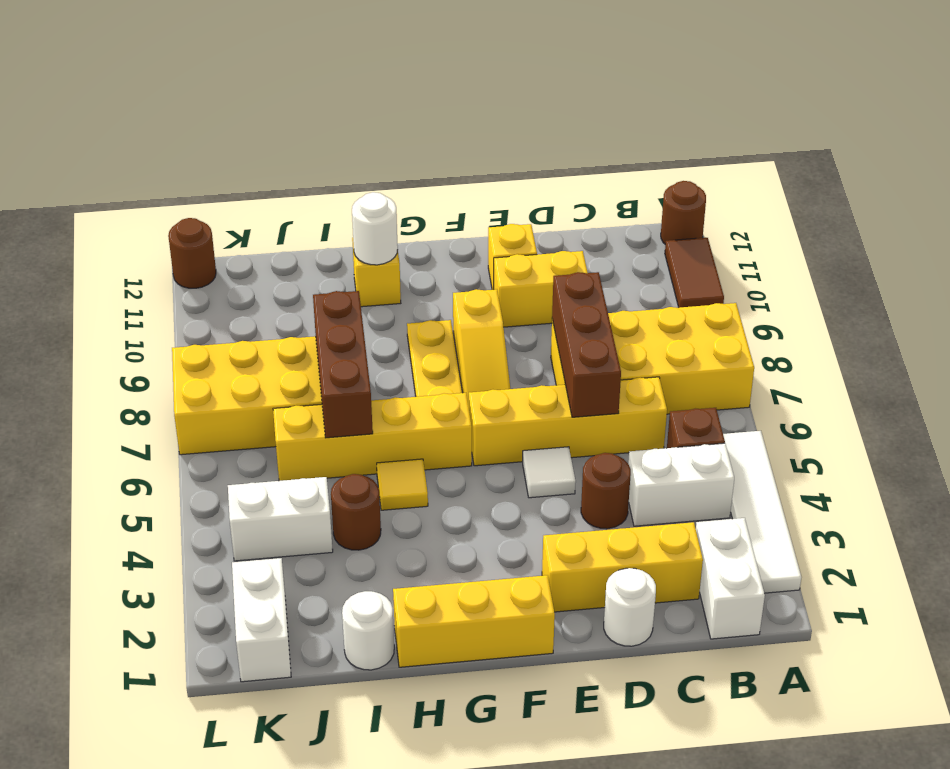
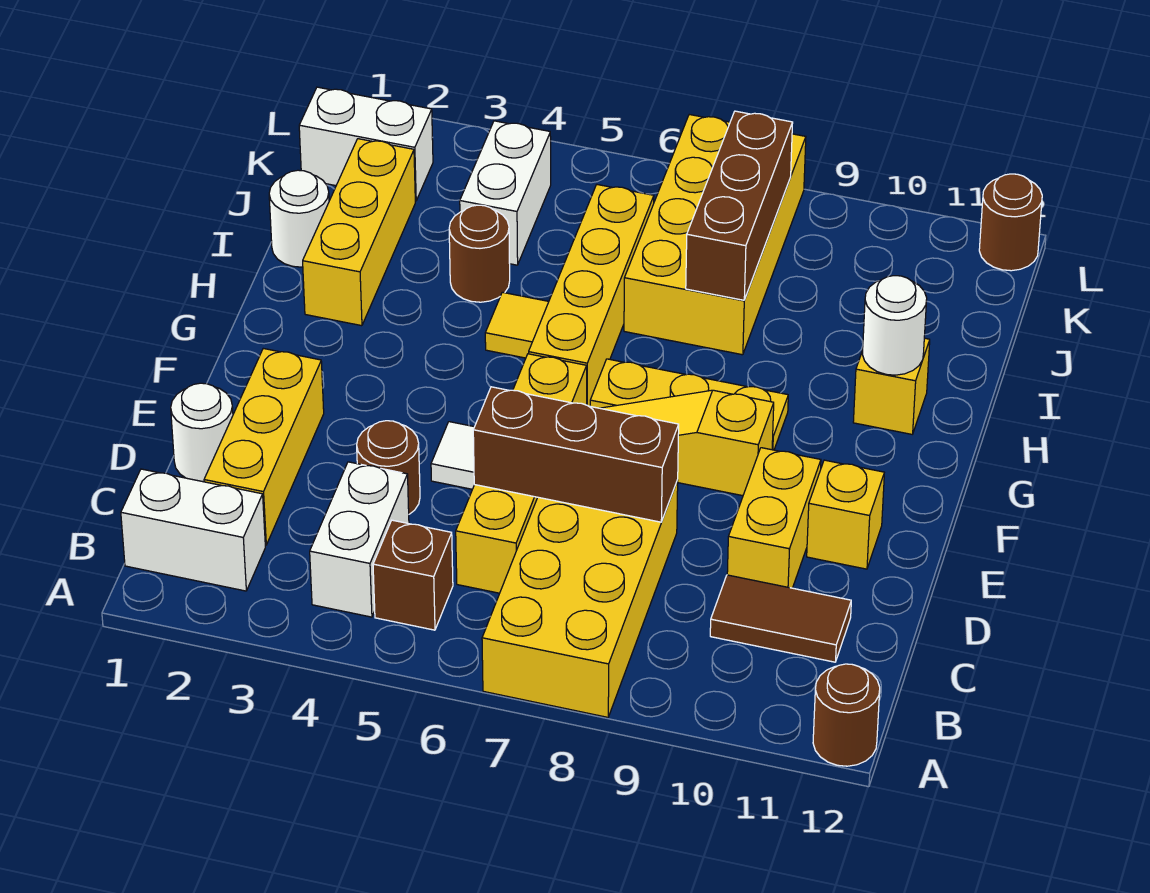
white tile A2:A5 level 1 -> none
brown tile A10:A11 level 1 -> brown tile C10:C11 level 1
yellow brick F1:H1 level 1 -> yellow brick H2:J2 level 1
brown brick I6:I8 level 2 -> brown brick I8:K8 level 2

